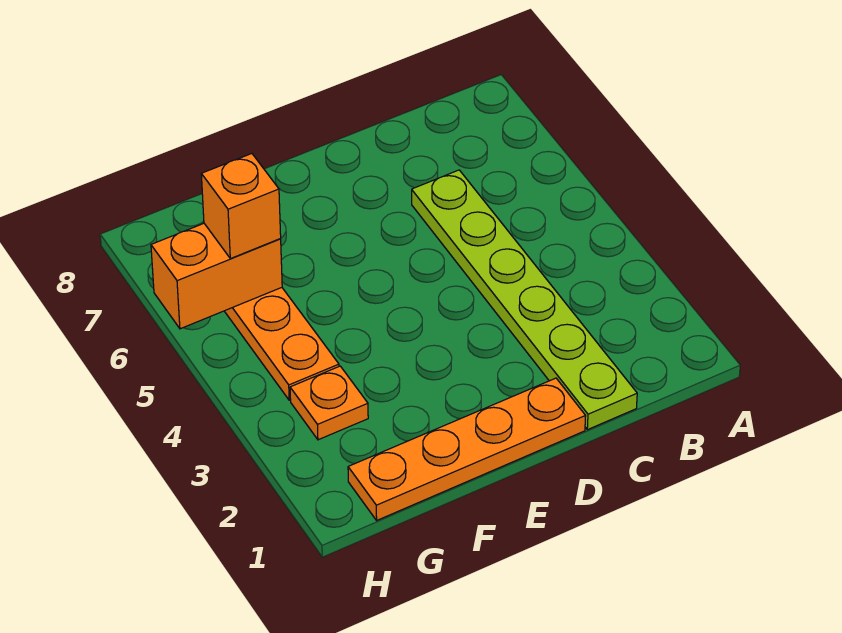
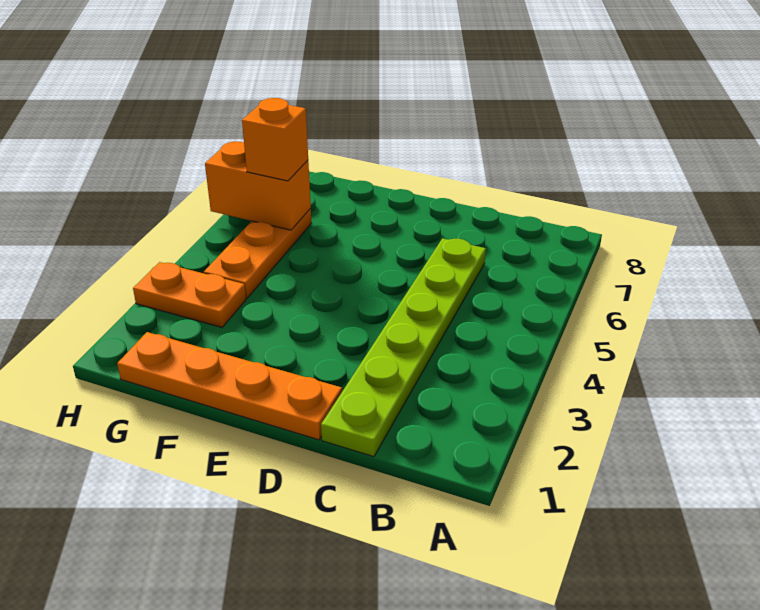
orange plate G3 level 1 -> orange plate G3:H3 level 1

